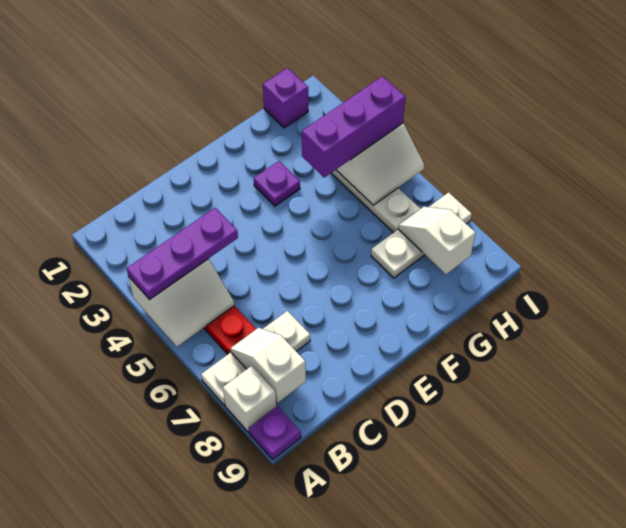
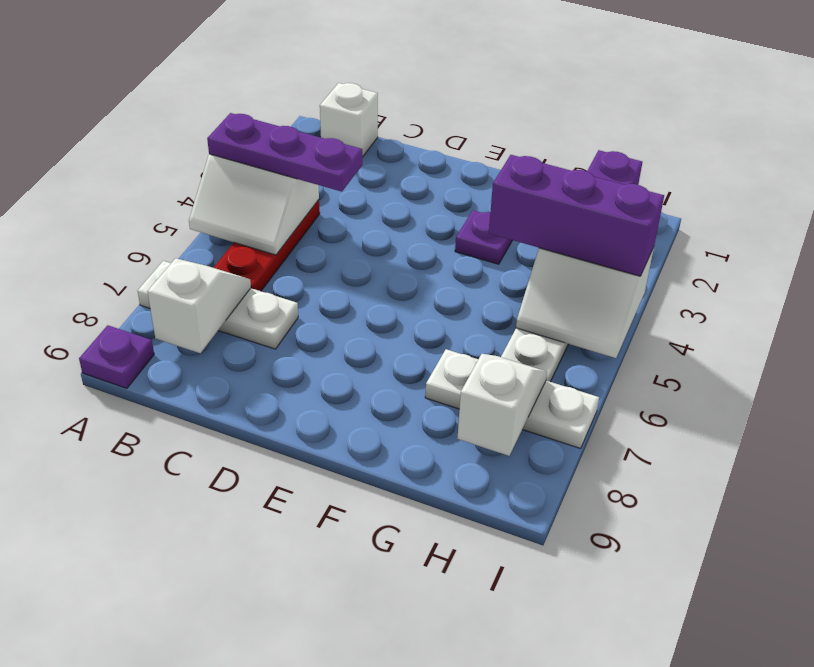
white brick A8 level 1 -> white brick B1 level 1

